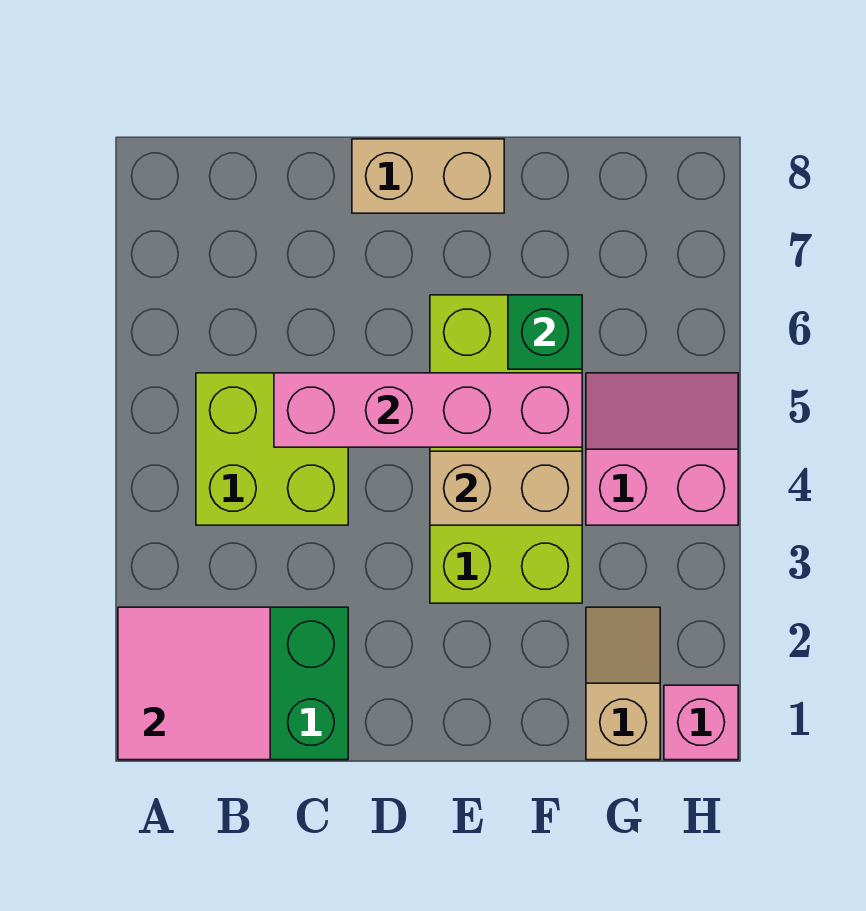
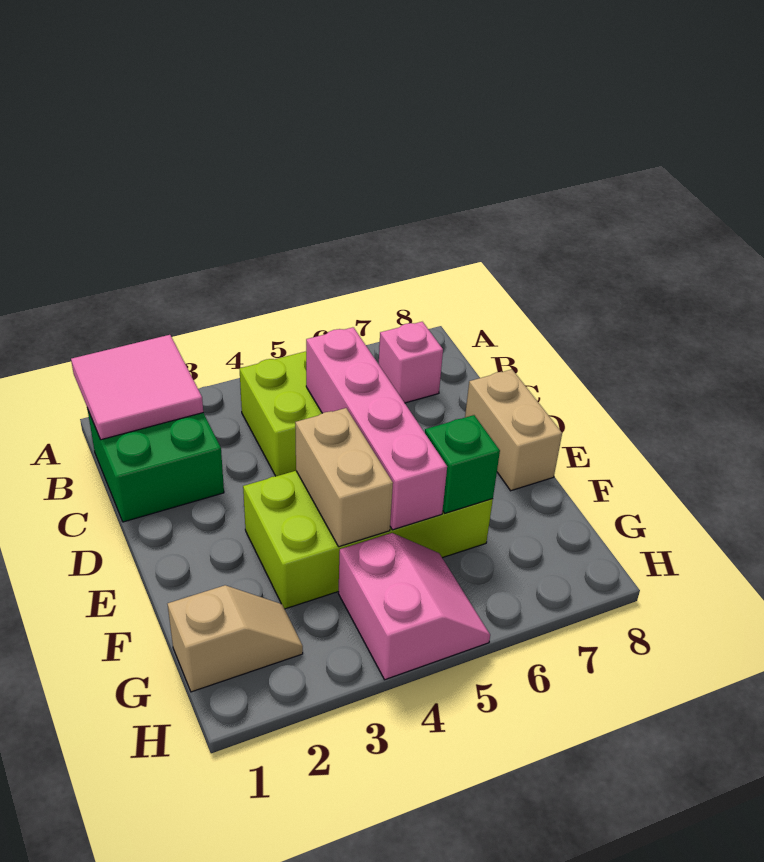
pink brick H1 level 1 -> pink brick B7 level 1

